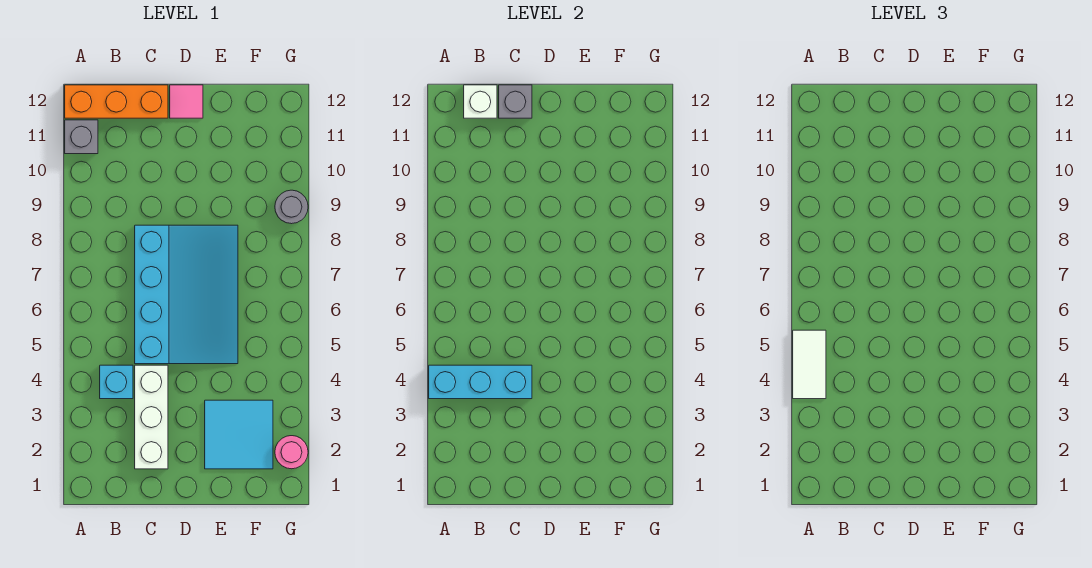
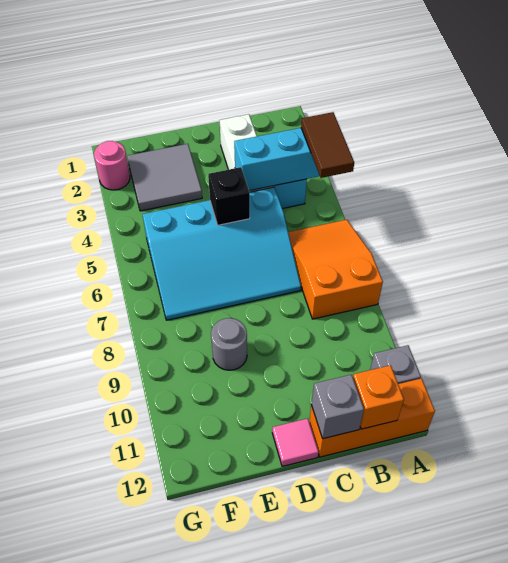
white tile A4:A5 level 3 -> brown tile A4:A5 level 3
none -> orange slope A6:B8 level 1 top 8
white brick B12 level 2 -> orange brick B12 level 2
cyan slope C5:E8 level 1 top C -> cyan slope C5:F7 level 1 top 5
none -> black brick D5 level 2
cyan tile E2:F3 level 1 -> grey tile E2:F3 level 1
grey round brick G9 level 1 -> grey round brick E9 level 1

